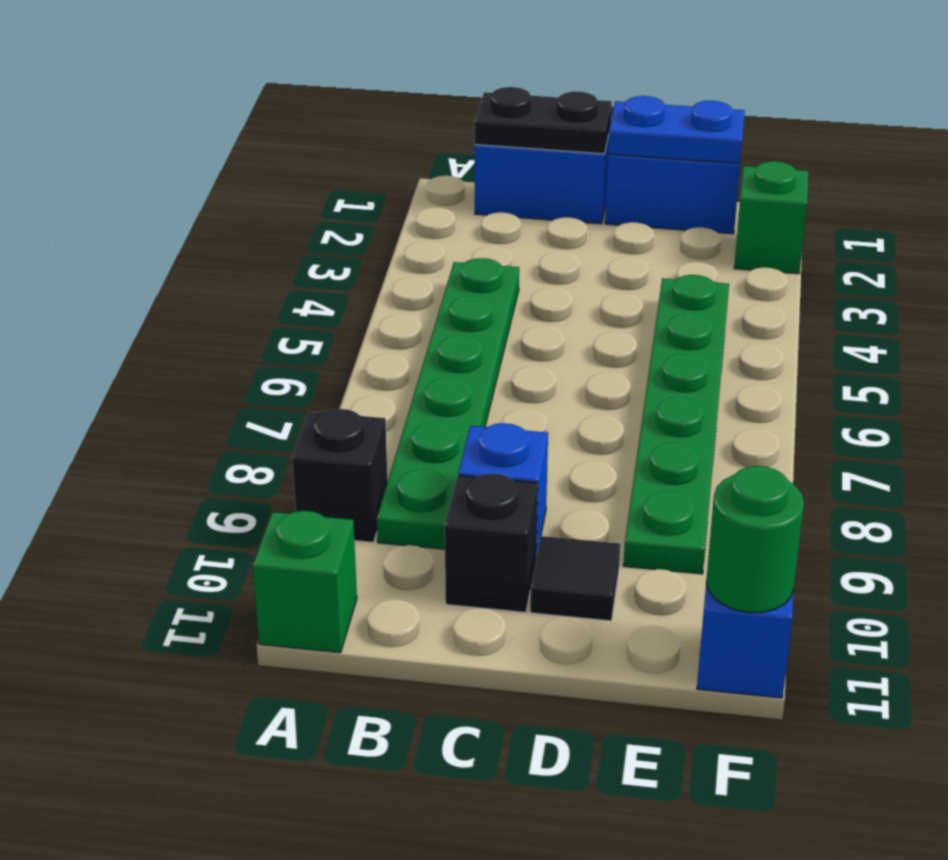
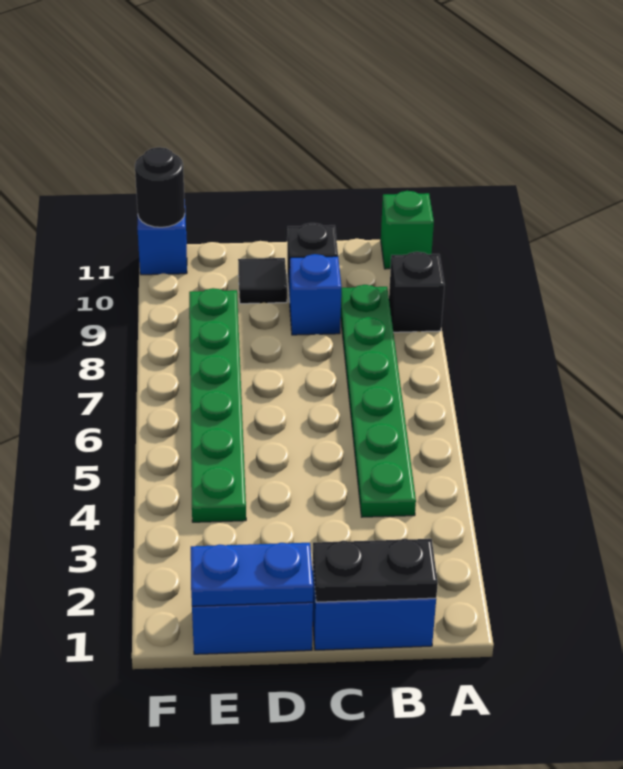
green brick F2 level 1 -> none
green round brick F11 level 2 -> black round brick F11 level 2

